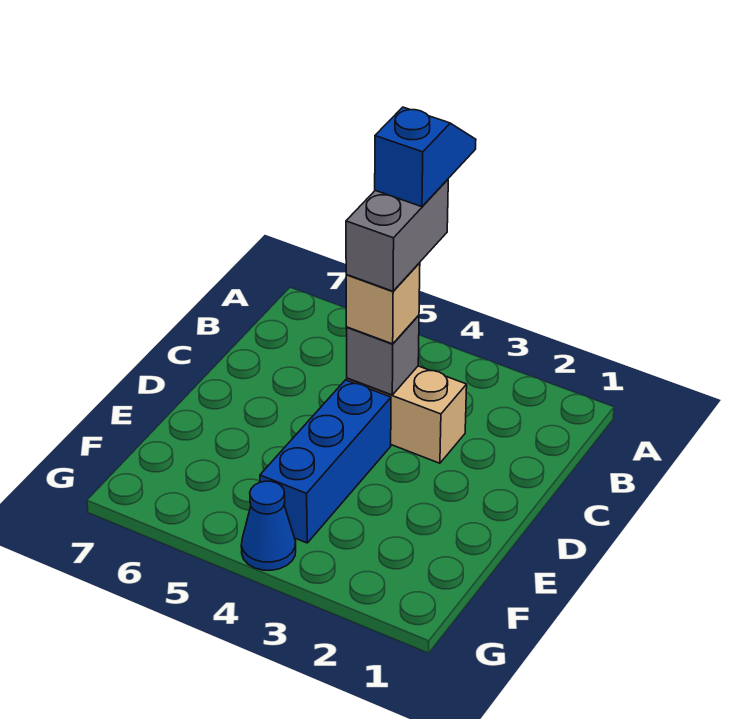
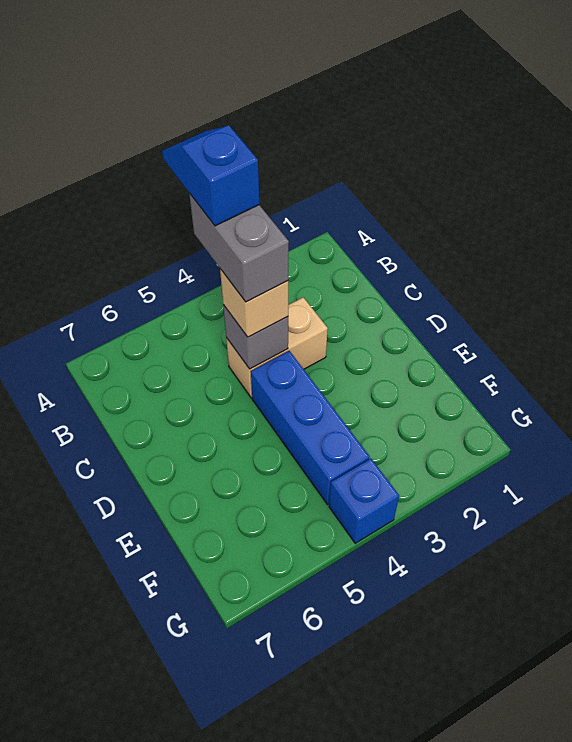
blue cone G4 level 1 -> blue brick G4 level 1

